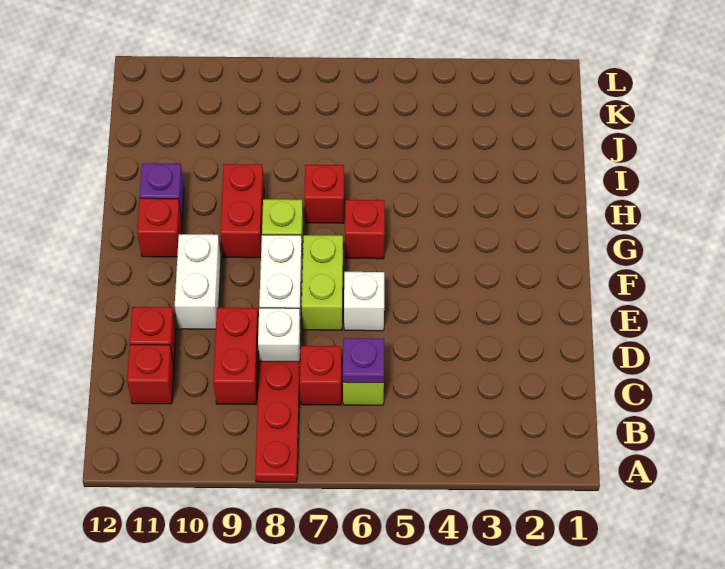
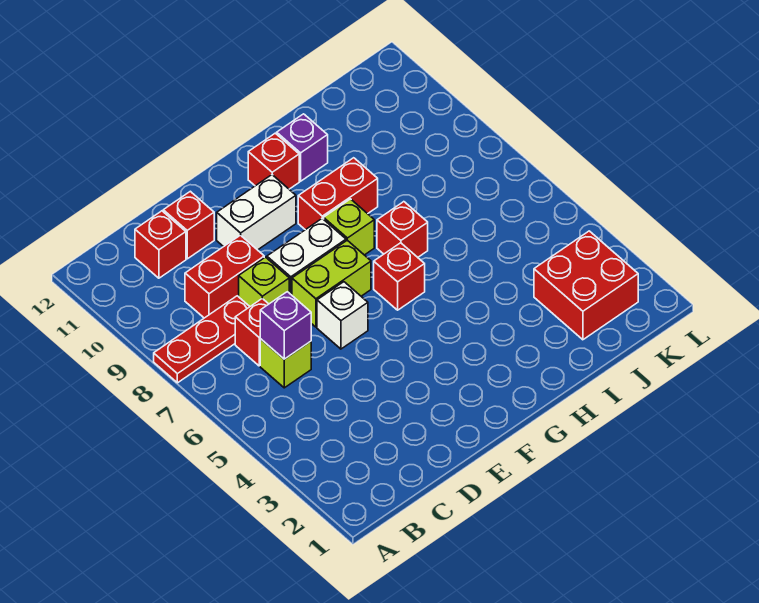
purple plate C6 level 2 -> purple brick C6 level 2
white brick D8 level 1 -> lime brick D8 level 1
none -> red brick J2:K3 level 1

